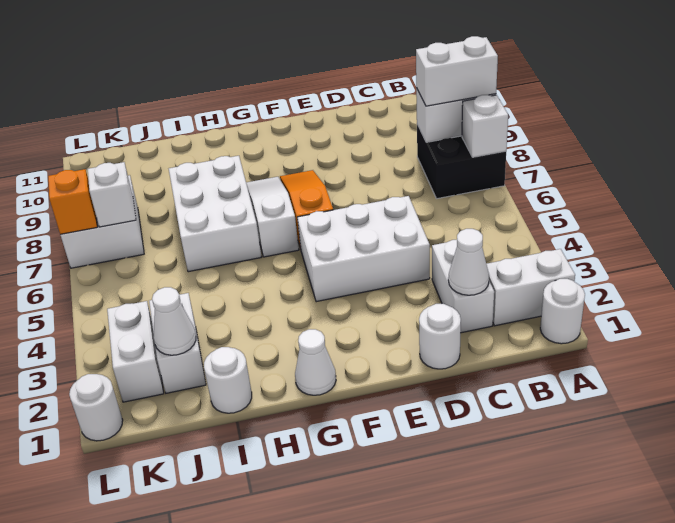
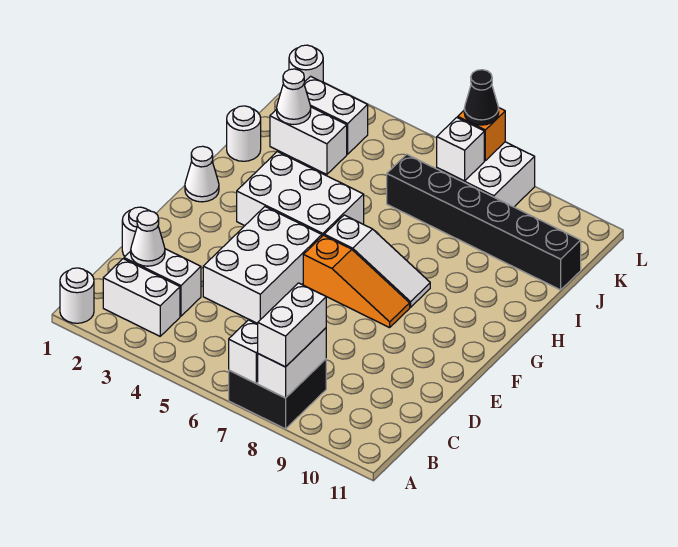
white brick A2:B2 level 1 -> white brick B2:B3 level 1
white brick H6:I8 level 1 -> white brick G3:H5 level 1
none -> black brick J6:J11 level 1
none -> black cone L7 level 3

